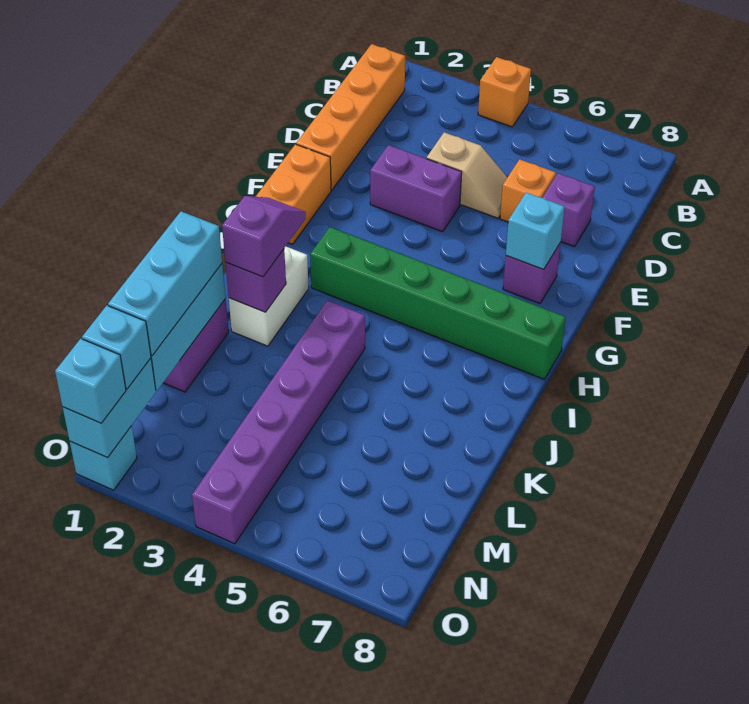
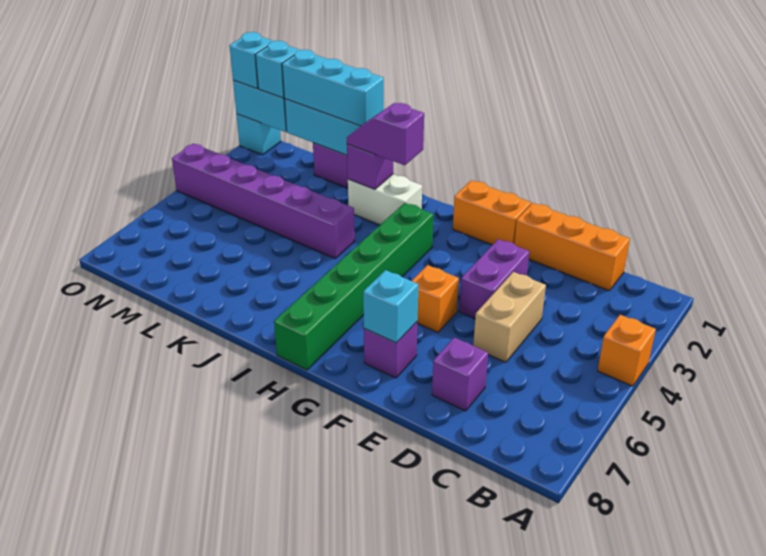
orange brick B1:E1 level 1 -> orange brick C1:E1 level 1
tan slope D4:D5 level 1 top 4 -> tan brick D4:D5 level 1
orange brick D6 level 1 -> orange brick F5 level 1
purple slope I2:J2 level 3 top J -> purple slope I2:J2 level 3 top I

